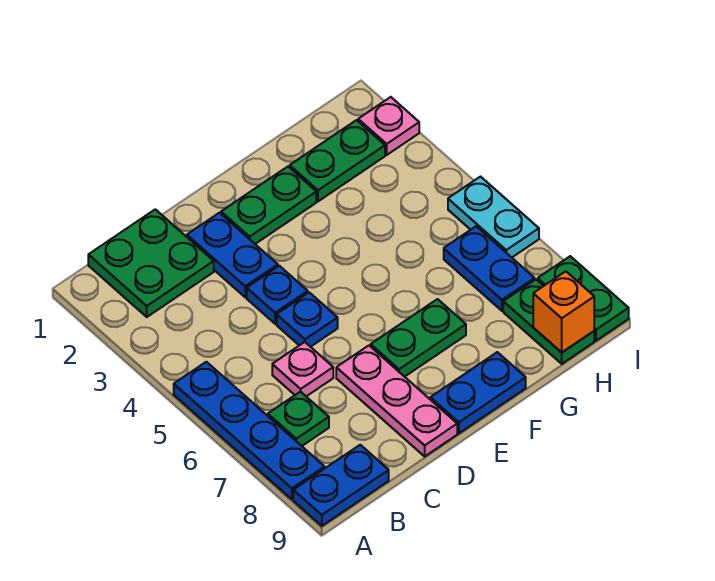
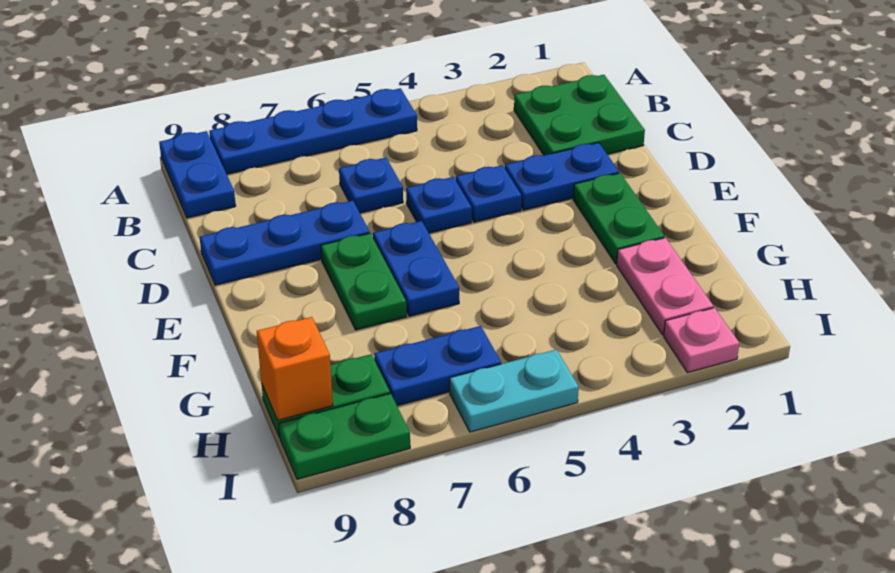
green plate B7 level 1 -> none
pink plate C6 level 1 -> blue plate C6 level 1
pink plate D7:D9 level 1 -> blue plate D7:D9 level 1
blue plate E9:F9 level 1 -> blue plate E6:F6 level 1
green plate G2:H2 level 1 -> pink plate G2:H2 level 1

